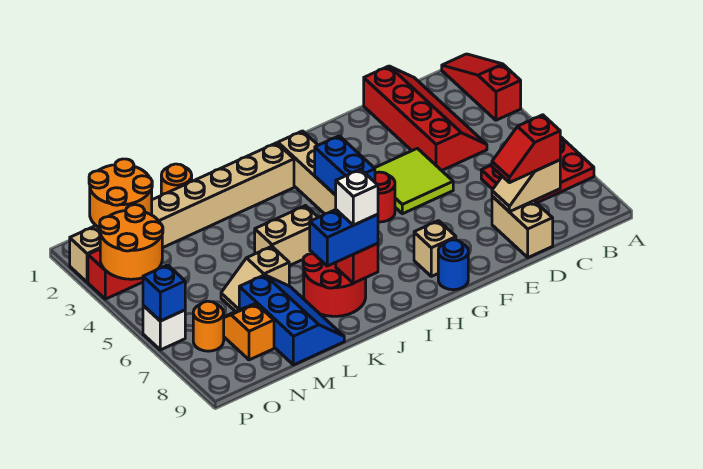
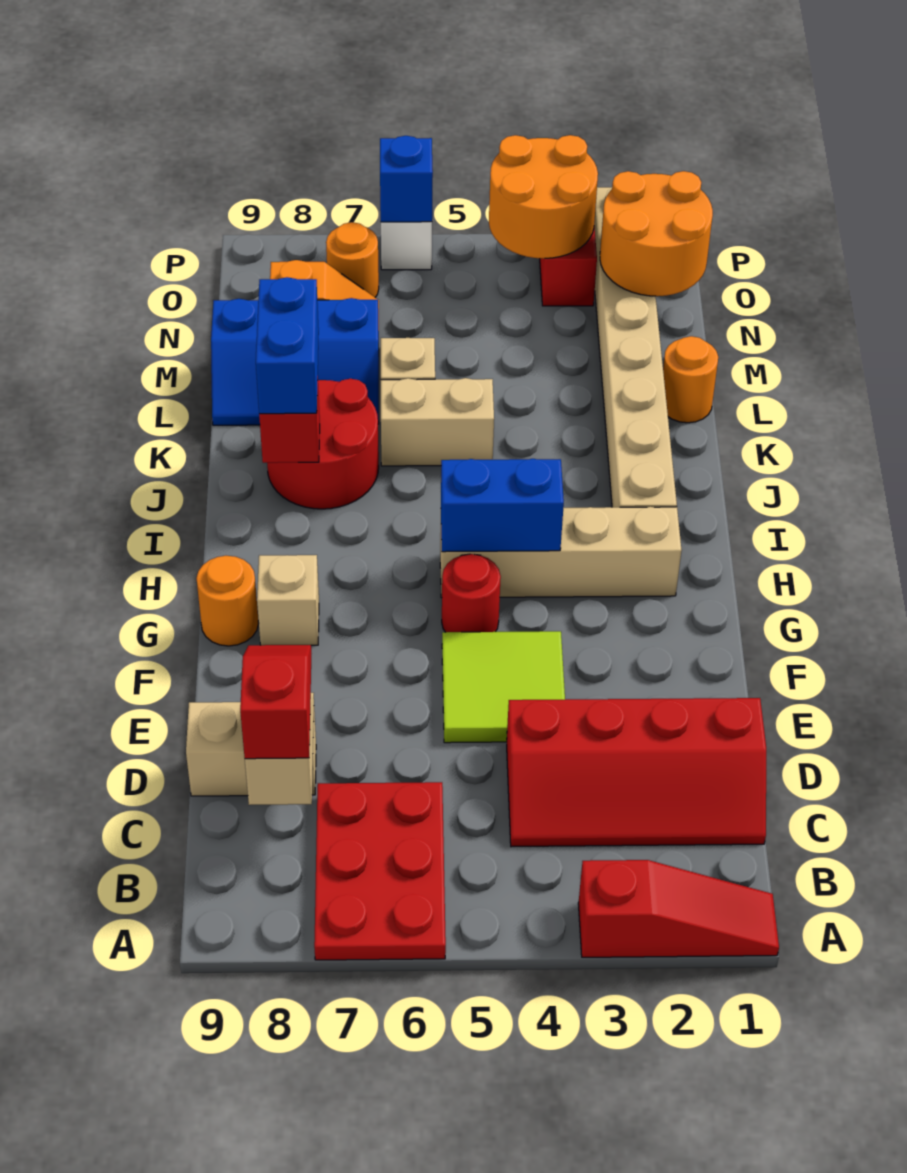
blue round brick G9 level 1 -> orange round brick G9 level 1
tan brick J5:K5 level 1 -> tan brick K5:K6 level 1
white brick J8 level 4 -> none

